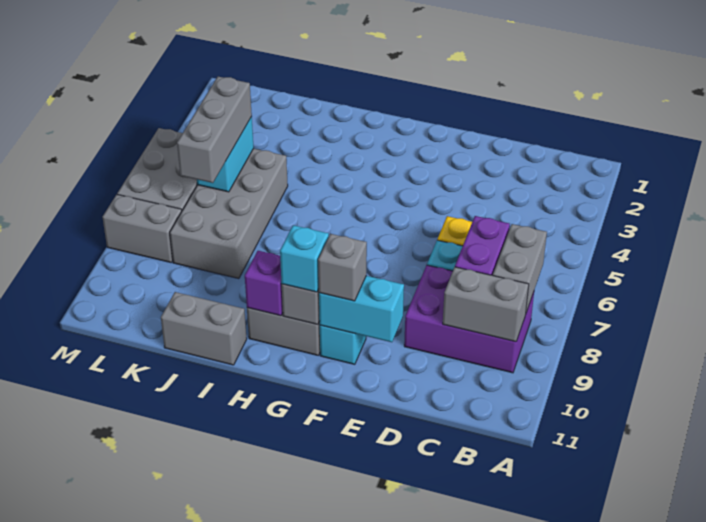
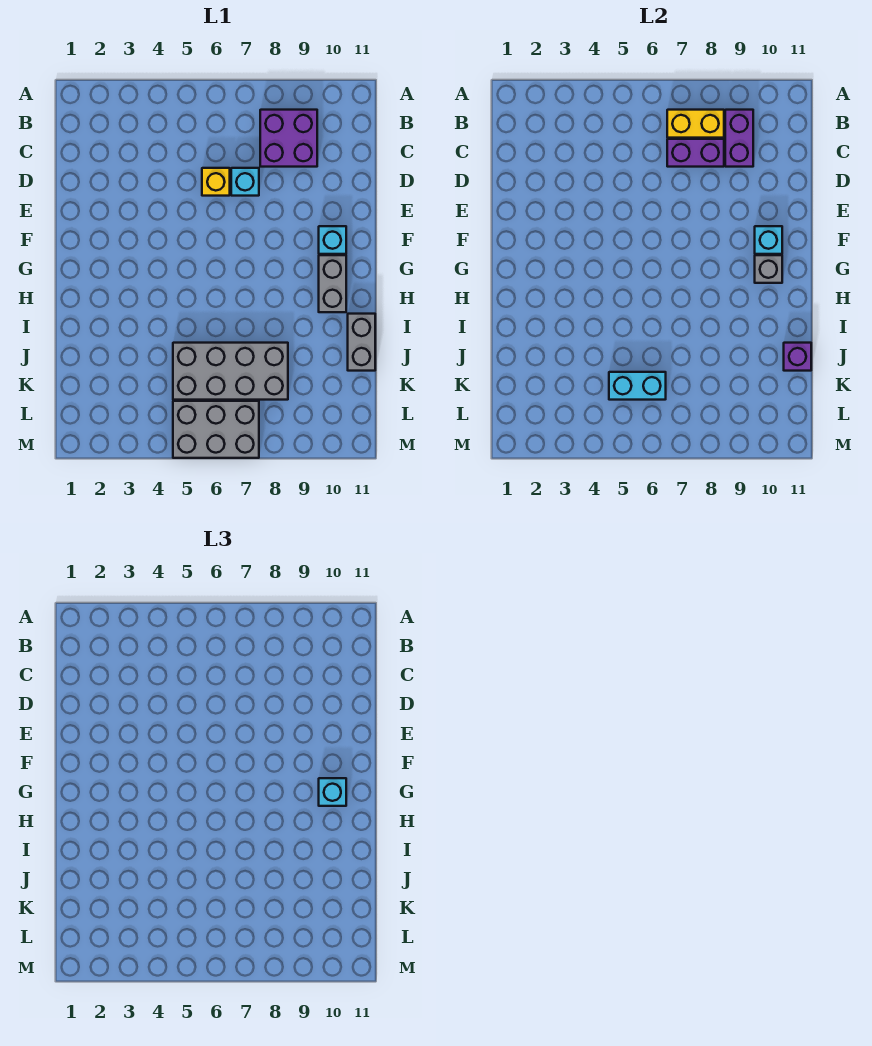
grey brick B7:B8 level 2 -> yellow brick B7:B8 level 2
purple brick B8:D9 level 1 -> purple brick B8:C9 level 1
grey brick B9:C9 level 2 -> purple brick B9:C9 level 2
cyan brick E10:F10 level 2 -> cyan brick F10 level 2
grey brick F10 level 3 -> none
purple brick H10 level 2 -> purple brick J11 level 2
grey brick K5:K7 level 3 -> none
grey brick L8:M8 level 1 -> none

